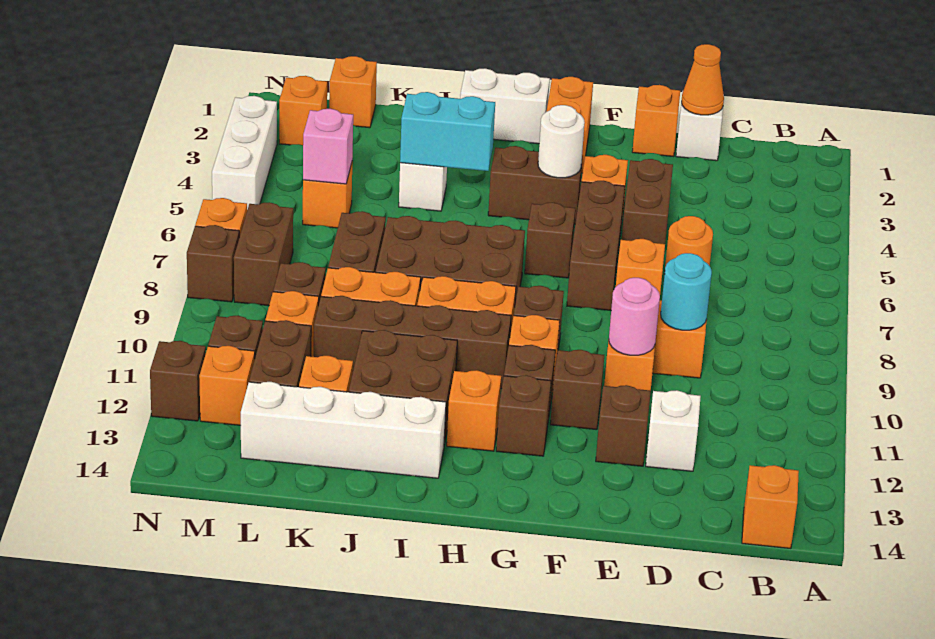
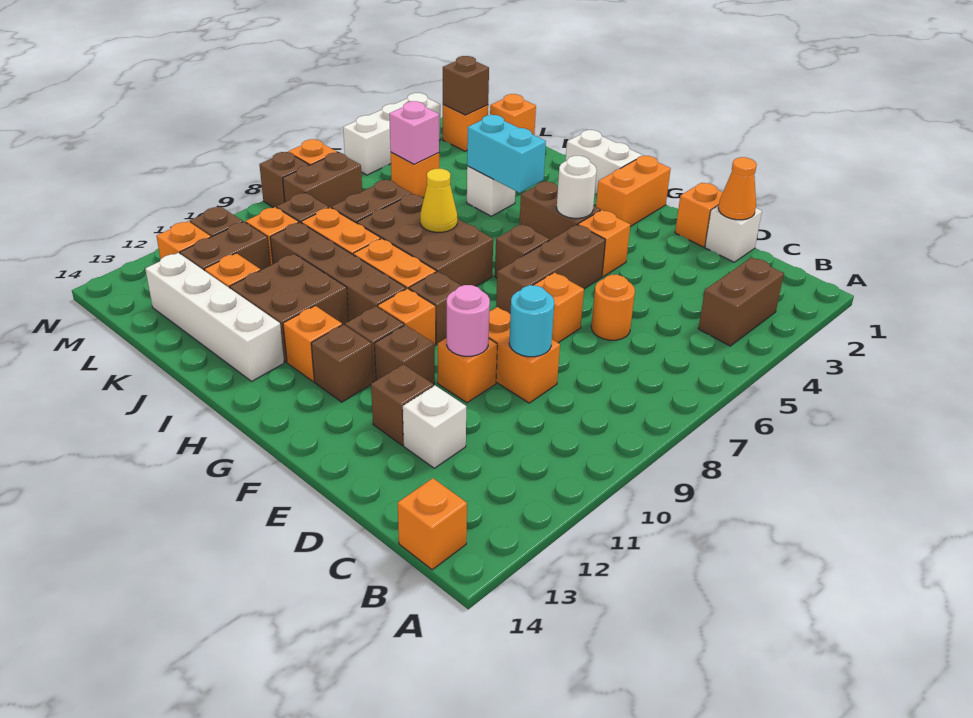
brown brick E4:E5 level 1 -> brown brick B3:B4 level 1
none -> yellow cone I7 level 2
brown brick N12 level 1 -> brown brick M2 level 2

